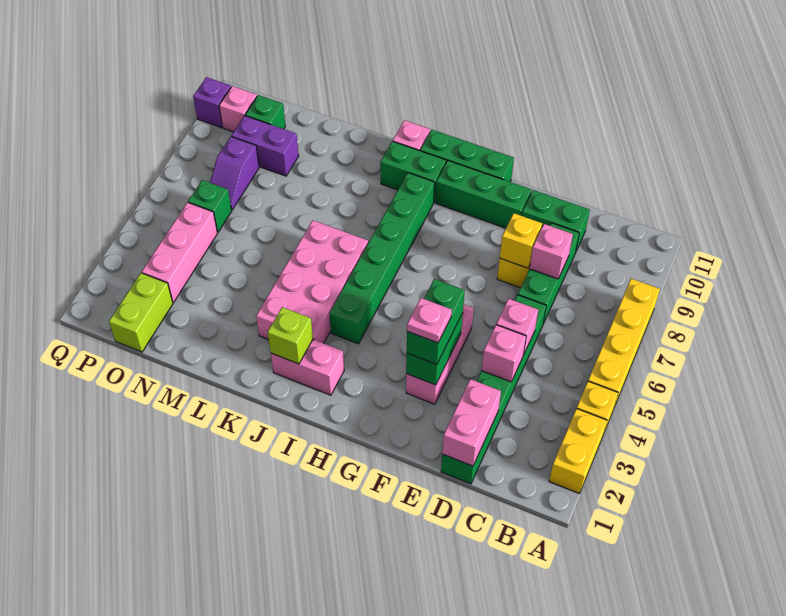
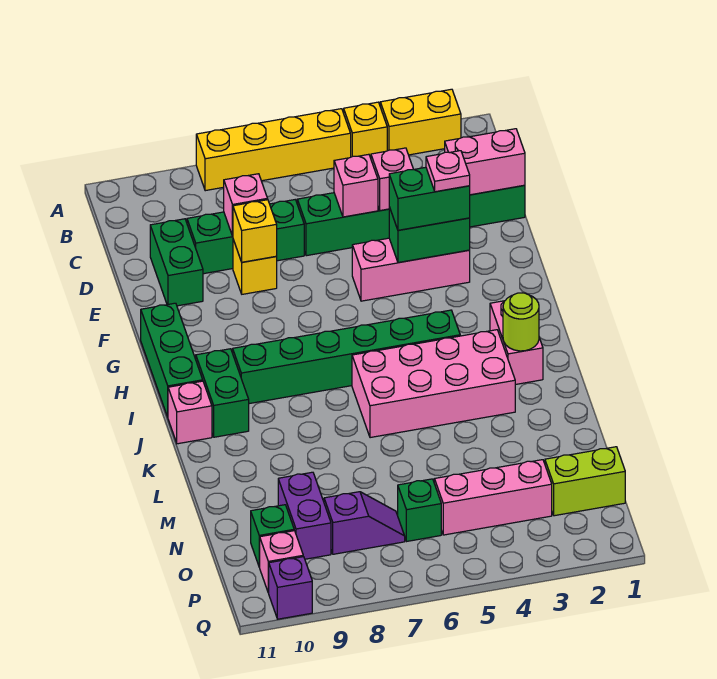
green brick F10:H10 level 1 -> none
lime brick J2 level 2 -> lime round brick J2 level 2

